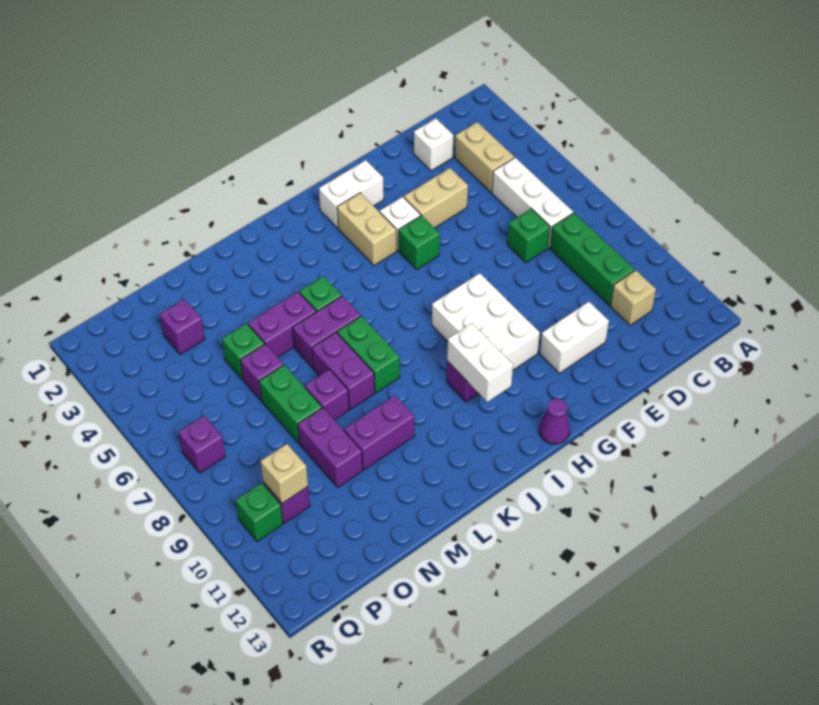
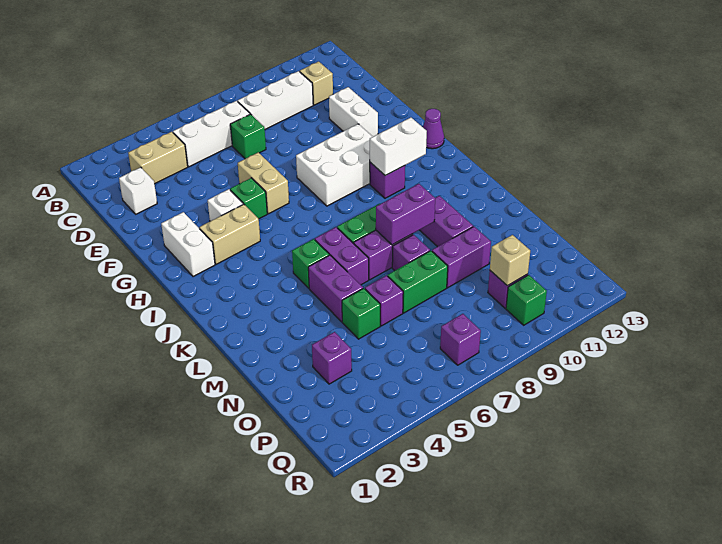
green brick C8:C10 level 1 -> white brick C8:C10 level 1
tan brick E4:F4 level 1 -> tan brick F6:G6 level 1
none -> purple brick L8:L9 level 2

